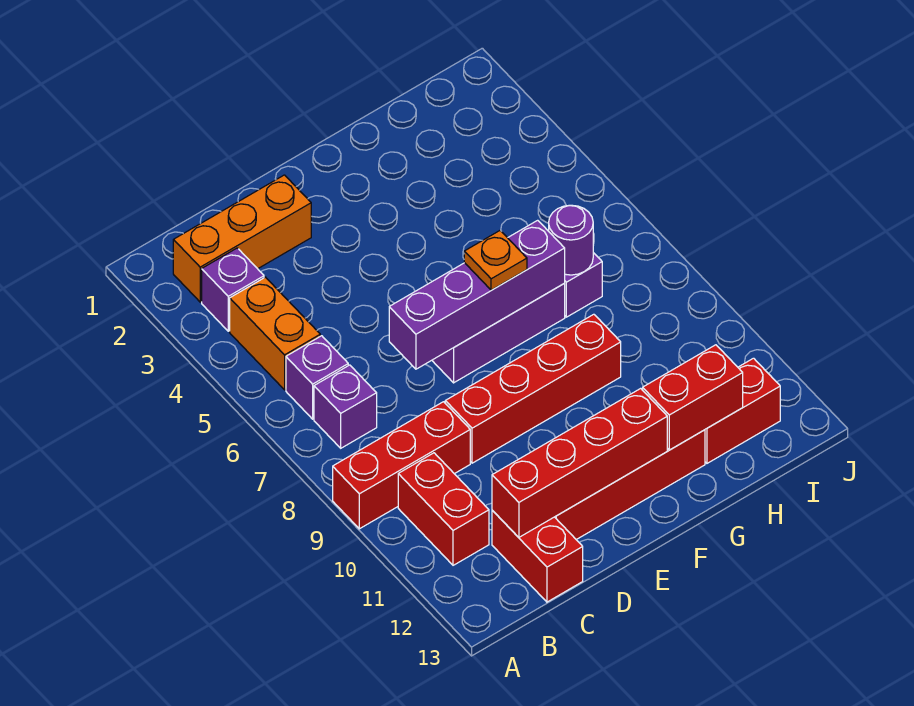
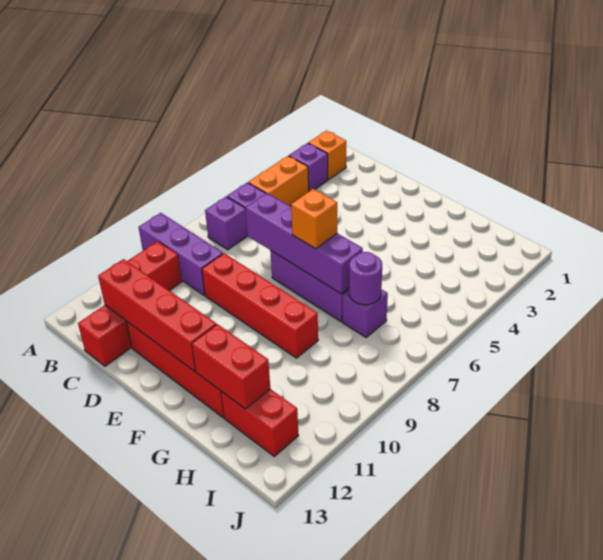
red brick A9:C9 level 1 -> purple brick A9:C9 level 1
orange brick B2:D2 level 1 -> orange brick B2 level 1
orange plate F7 level 3 -> orange brick F7 level 3

